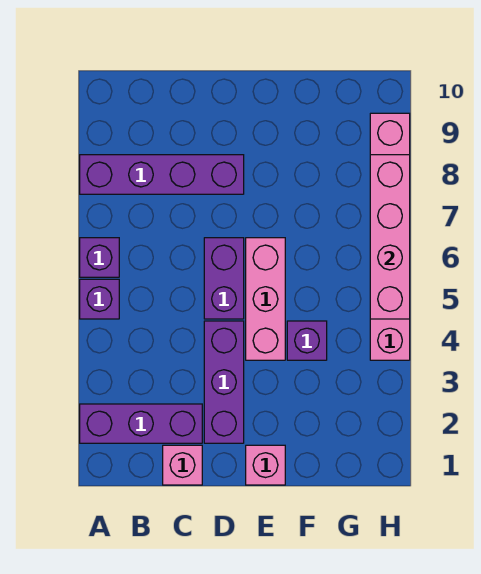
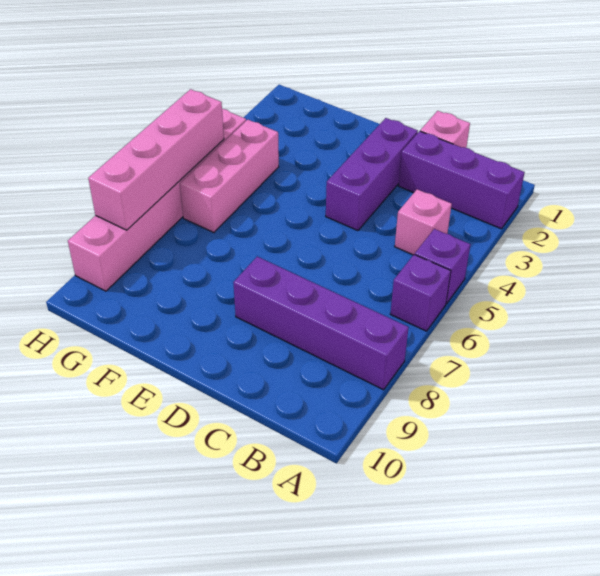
purple brick D5:D6 level 1 -> none
pink brick E1 level 1 -> pink brick B4 level 1
pink brick E4:E6 level 1 -> pink brick G4:G6 level 1
purple brick F4 level 1 -> none

